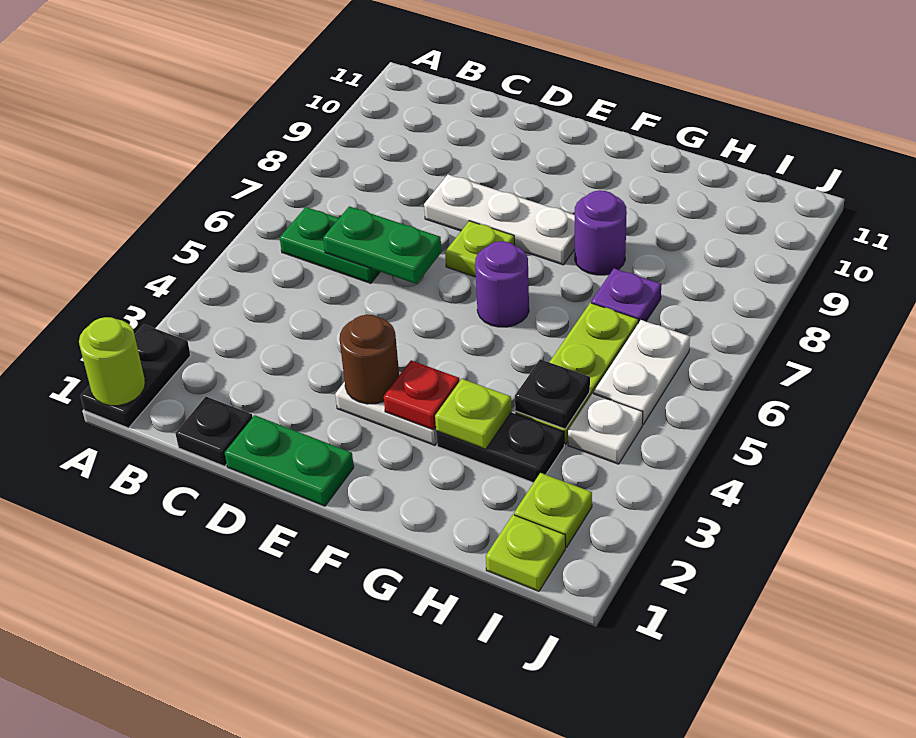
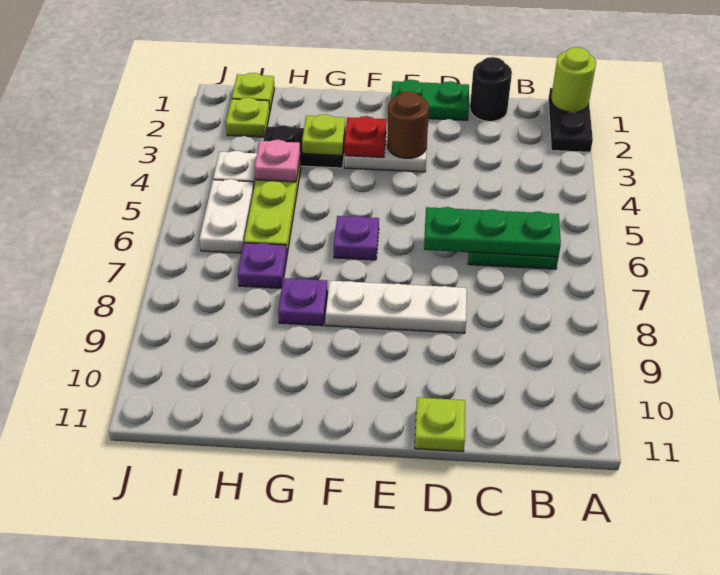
black plate C1 level 1 -> black round brick C1 level 1
green plate C6:D6 level 2 -> green plate B6:D6 level 2
lime plate E7 level 1 -> lime plate D11 level 1
purple round brick F6 level 1 -> purple plate F6 level 1
purple round brick G8 level 1 -> purple plate G8 level 1
black plate H4 level 2 -> pink plate H4 level 2

